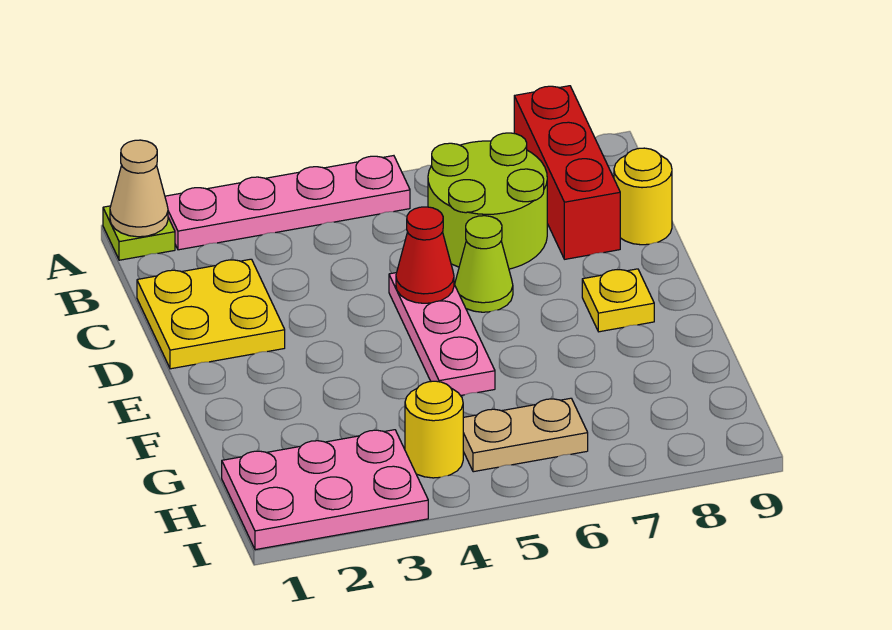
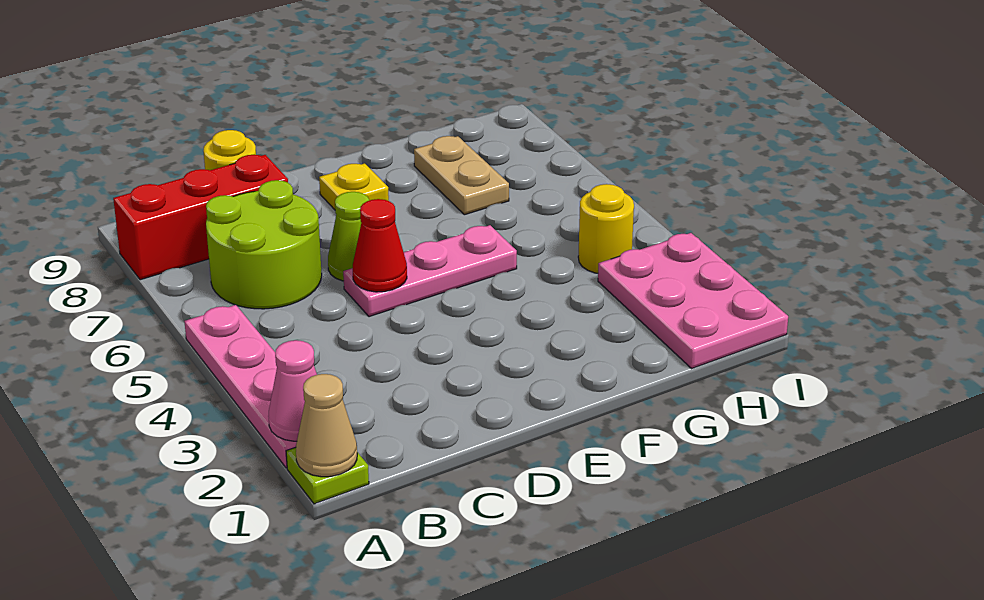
none -> pink cone A2 level 2
yellow plate C1:D2 level 1 -> none
tan plate H5:H6 level 1 -> tan plate G7:G8 level 1

